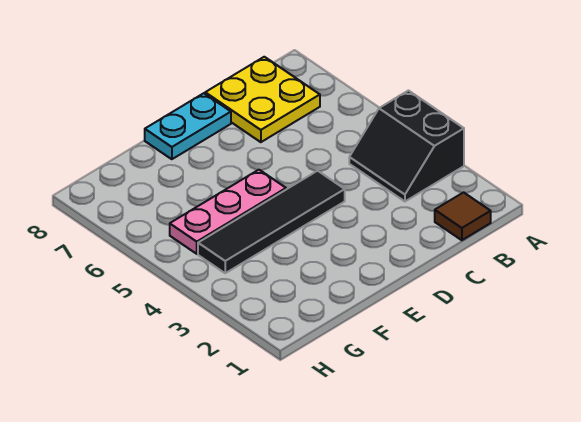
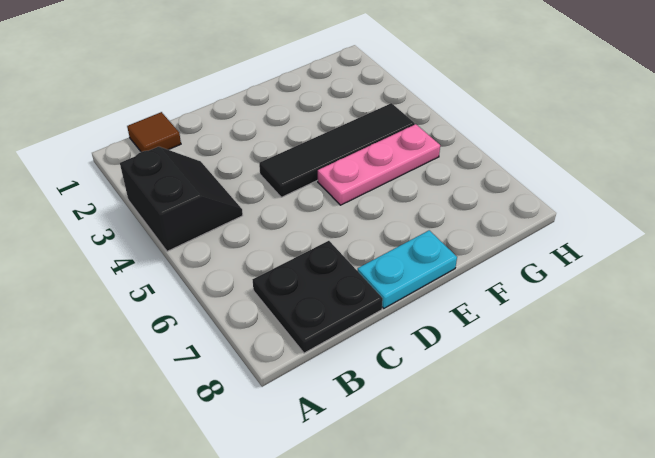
yellow plate B7:C8 level 1 -> black plate B7:C8 level 1

